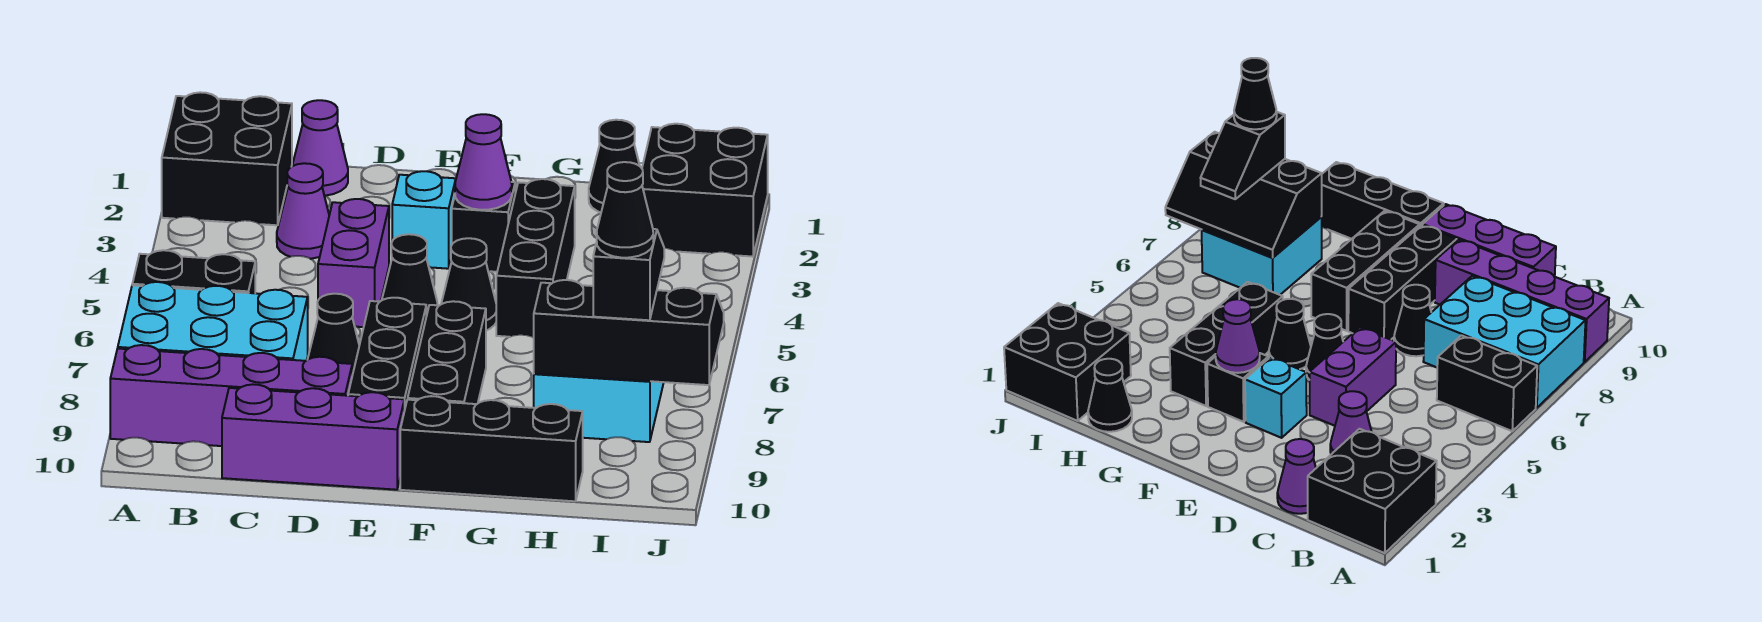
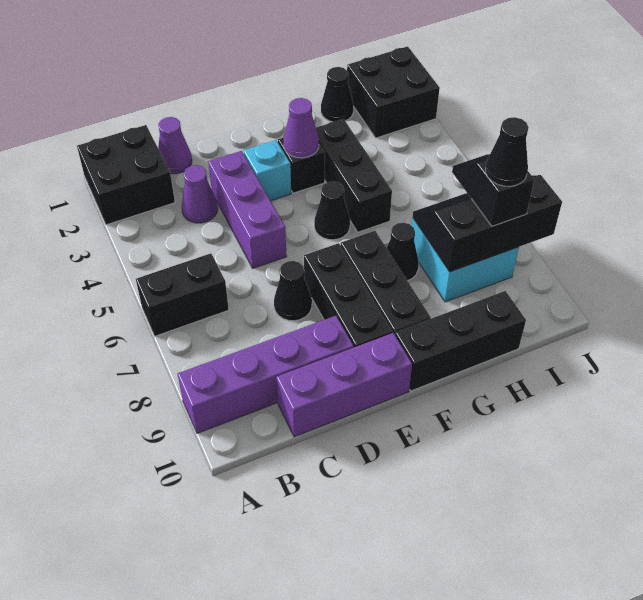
cyan brick A7:C8 level 1 -> none
purple brick D4:D5 level 1 -> purple brick D3:D5 level 1
black cone E5 level 1 -> black cone G7 level 1

